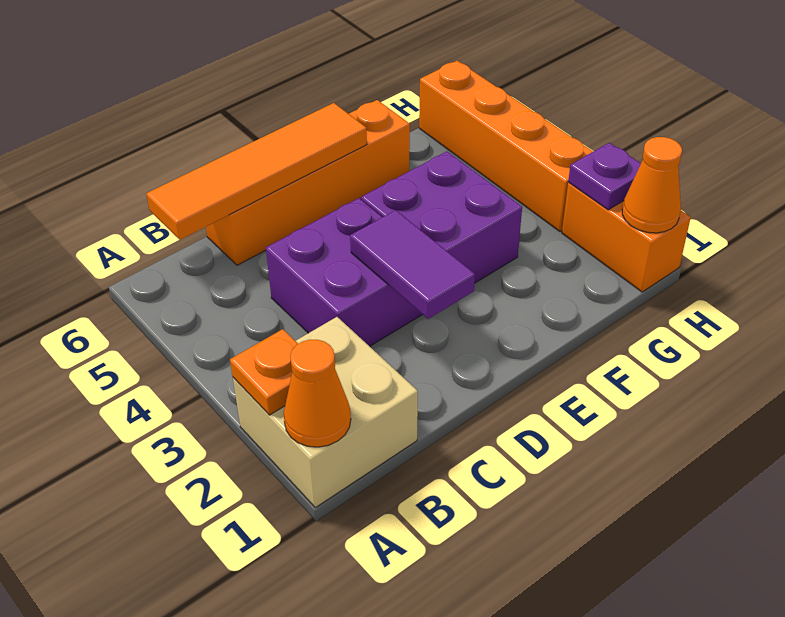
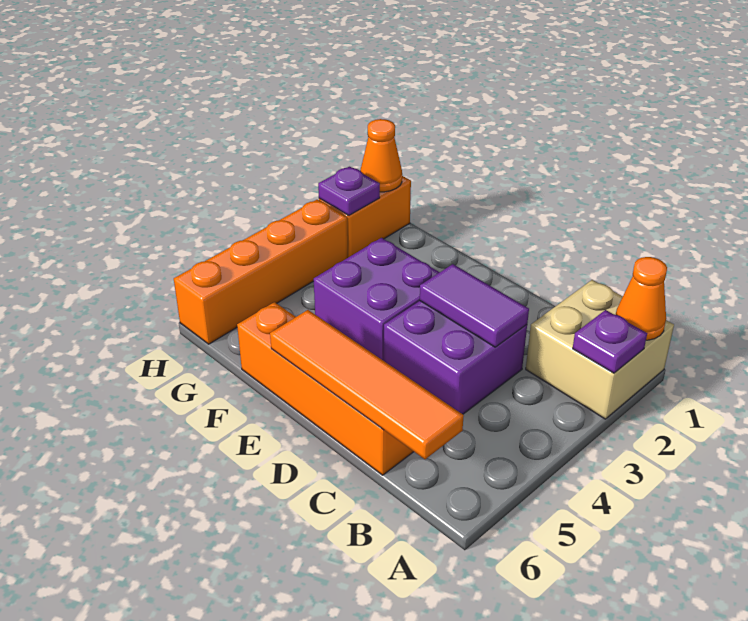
orange plate A2 level 2 -> purple plate A2 level 2
purple tile D2:D3 level 2 -> purple tile C3:D3 level 2

